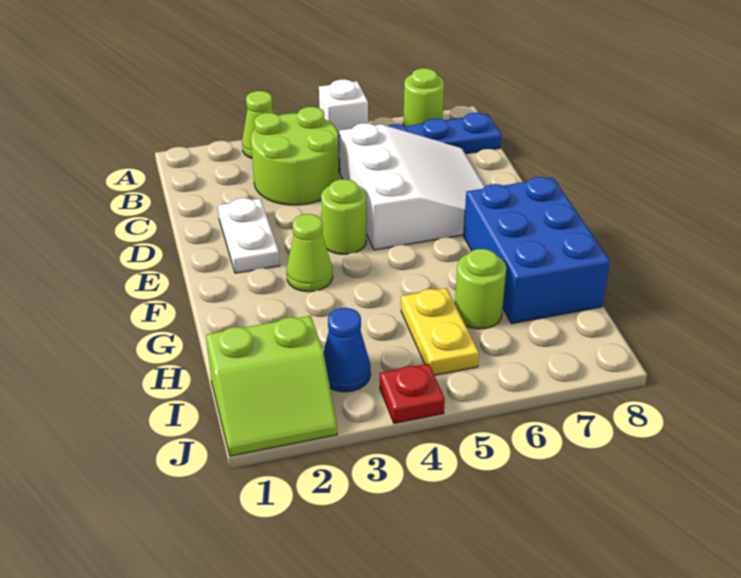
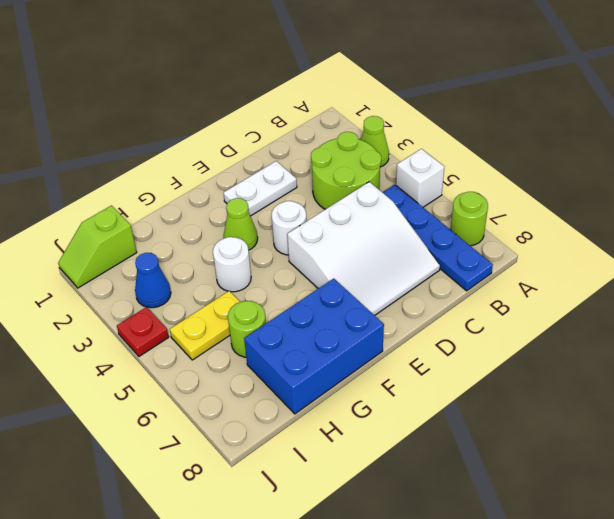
lime round brick E4 level 1 -> white round brick E4 level 1
none -> white round brick G4 level 1
lime slope I1:J2 level 1 top I -> lime slope I1:J1 level 1 top I

